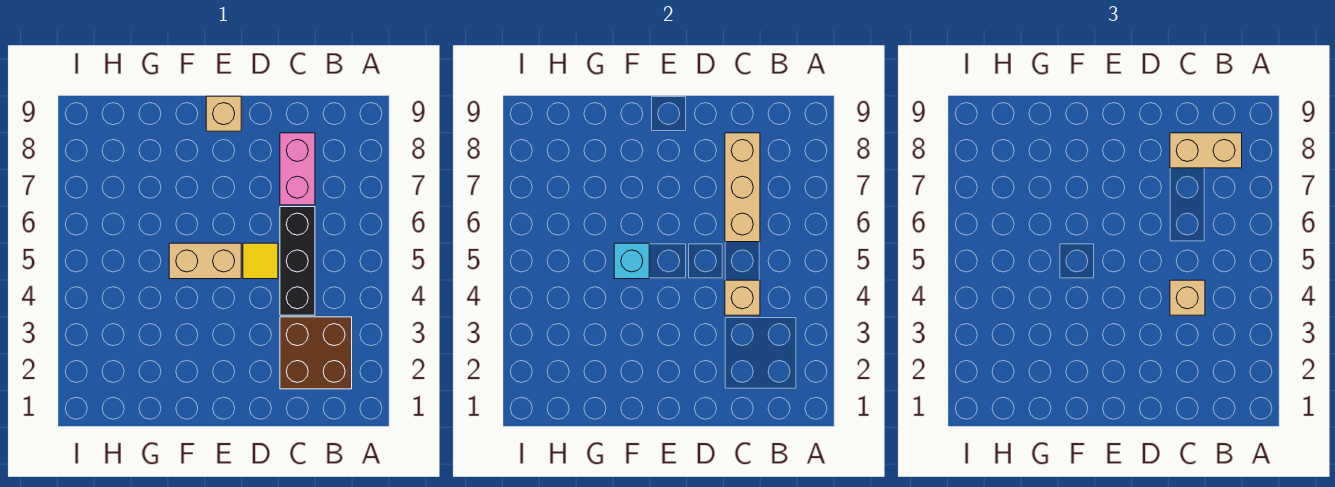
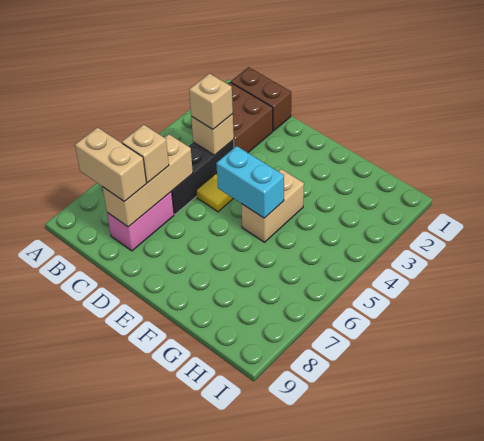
none -> brown brick B1:C1 level 1
tan brick E5:F5 level 1 -> tan brick F4:F5 level 1
tan brick E9 level 1 -> tan brick C7 level 3
cyan brick F5 level 2 -> cyan brick E5:F5 level 2

